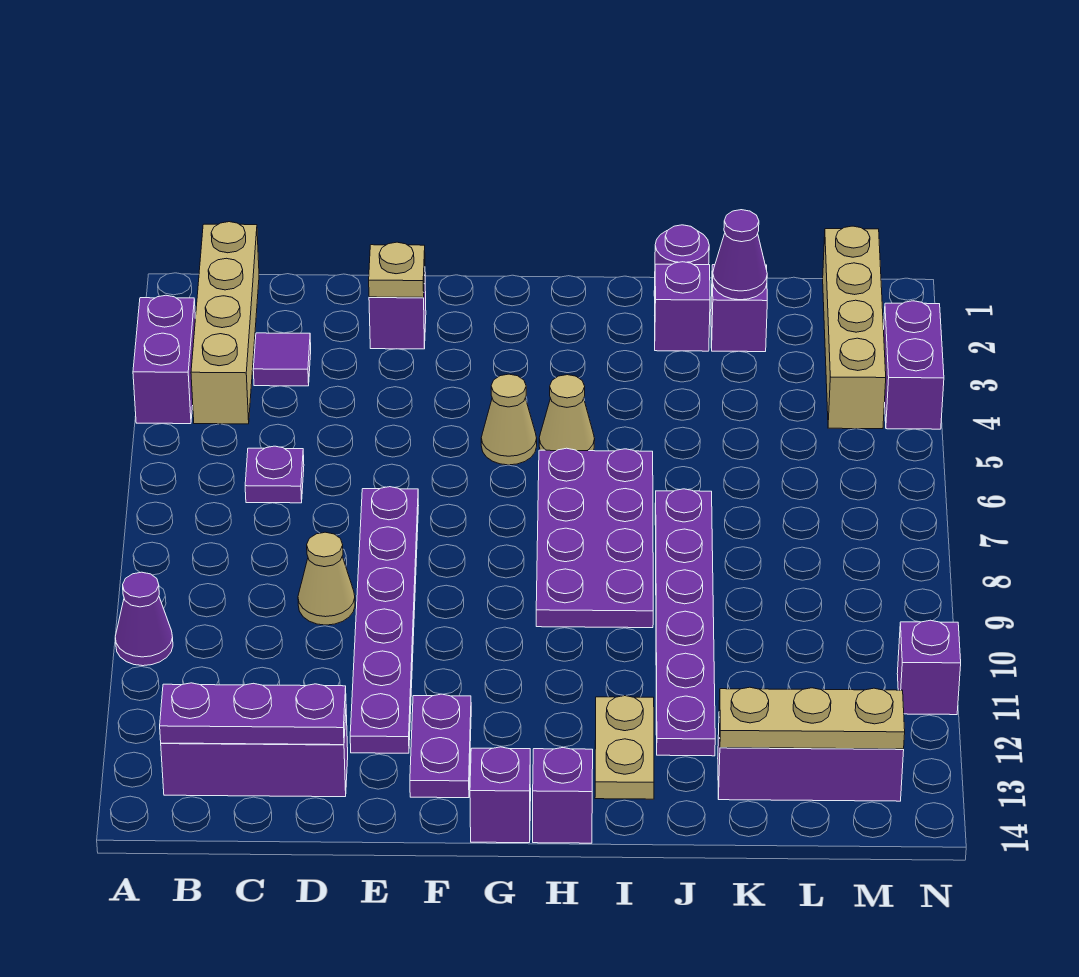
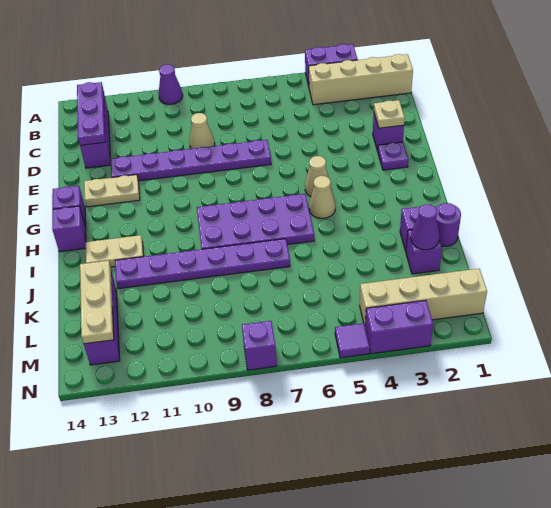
purple tile C3 level 1 -> purple tile N5 level 1
purple plate C6 level 1 -> purple plate F2 level 1
purple plate F12:F13 level 1 -> tan plate F12:F13 level 1
purple brick N11 level 1 -> purple brick N8 level 1

